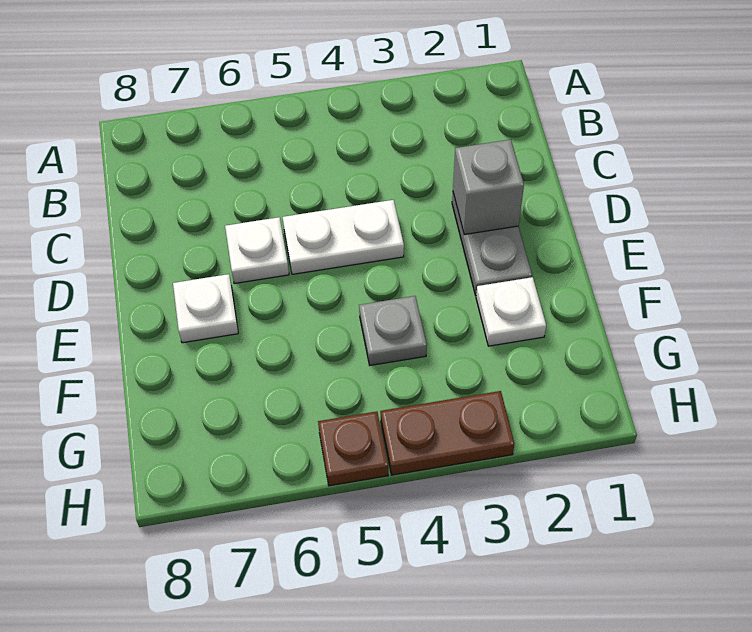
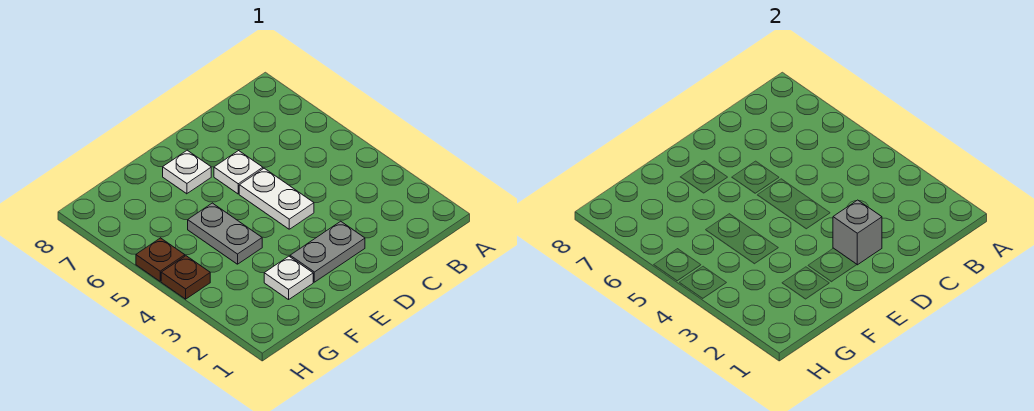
grey plate F4 level 1 -> grey plate F4:F5 level 1
brown plate H3:H4 level 1 -> brown plate H4 level 1

